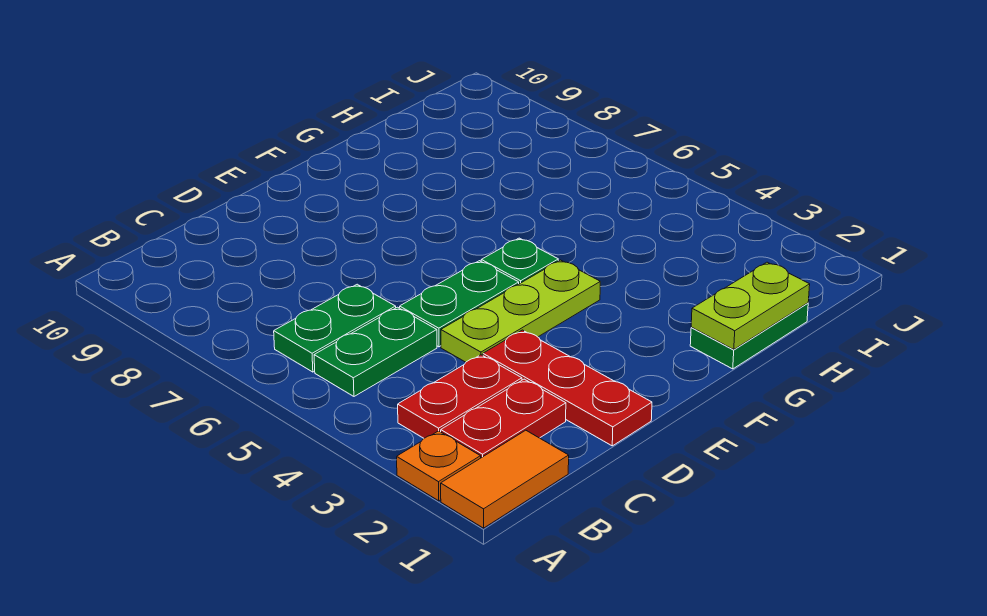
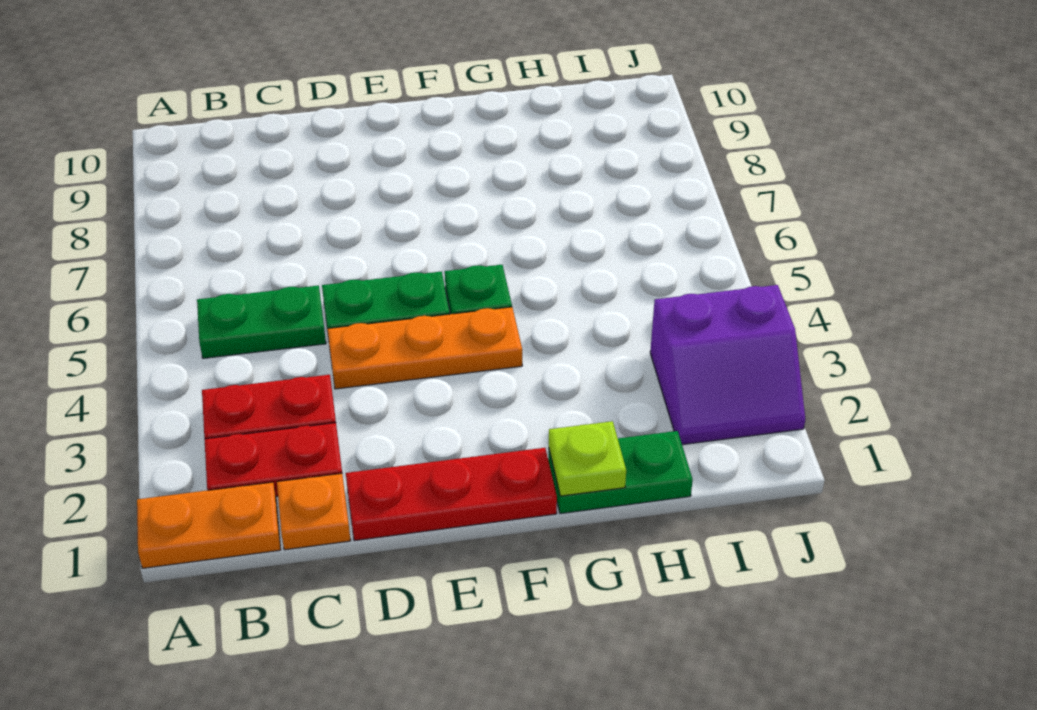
orange tile A1:B1 level 1 -> orange plate A1:B1 level 1
orange plate A2 level 1 -> orange plate C1 level 1
green plate B6:C6 level 1 -> none
red plate D1:D3 level 1 -> red plate D1:F1 level 1
lime plate D4:F4 level 1 -> orange plate D4:F4 level 1
lime plate G1:H1 level 2 -> lime plate G1 level 2
none -> purple slope I2:J3 level 1 top 3

